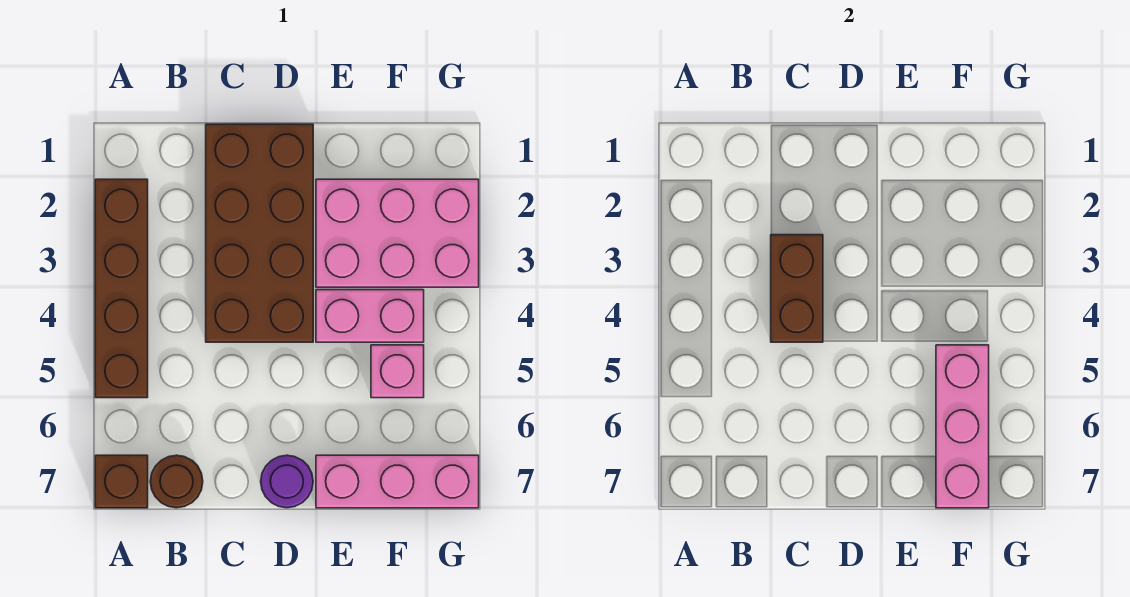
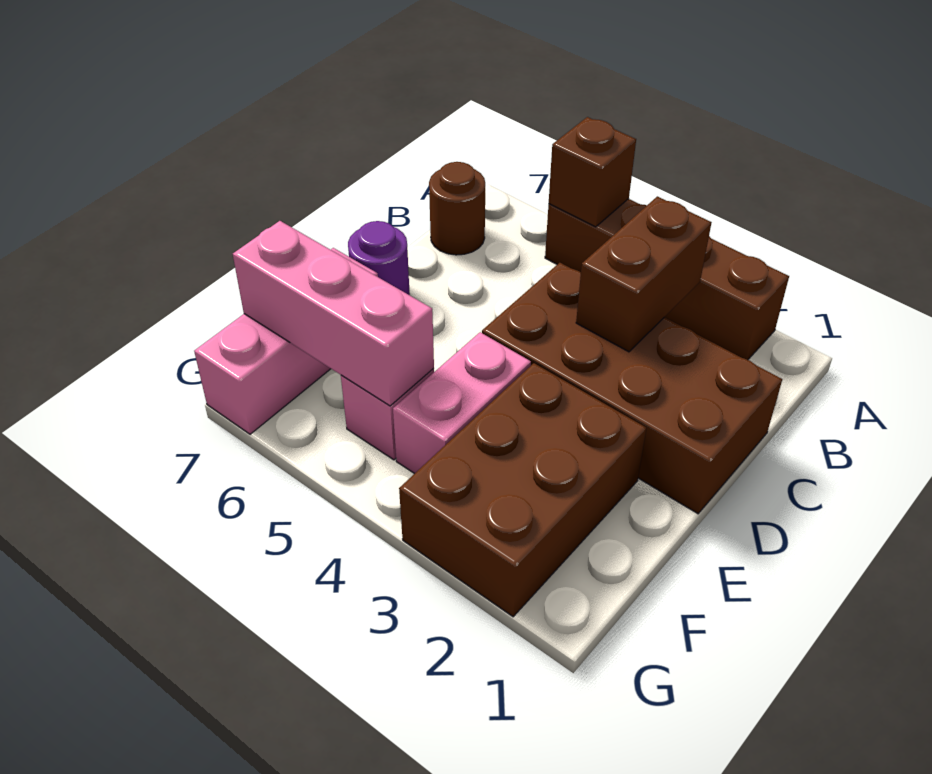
brown brick A7 level 1 -> brown brick A5 level 2
brown brick C3:C4 level 2 -> brown brick B3:C3 level 2
pink brick E2:G3 level 1 -> brown brick E2:G3 level 1

